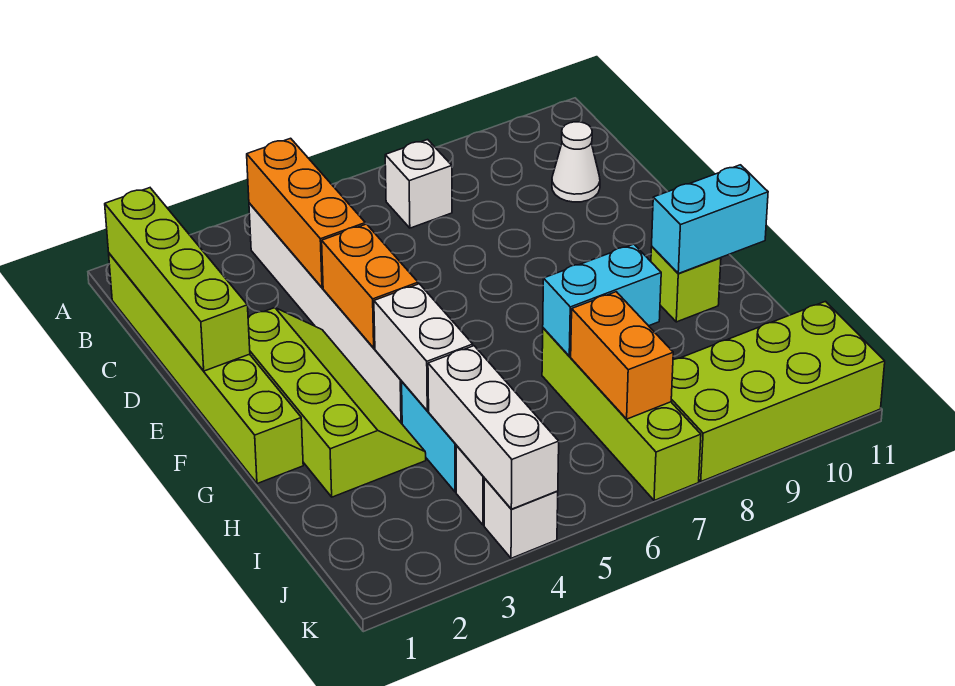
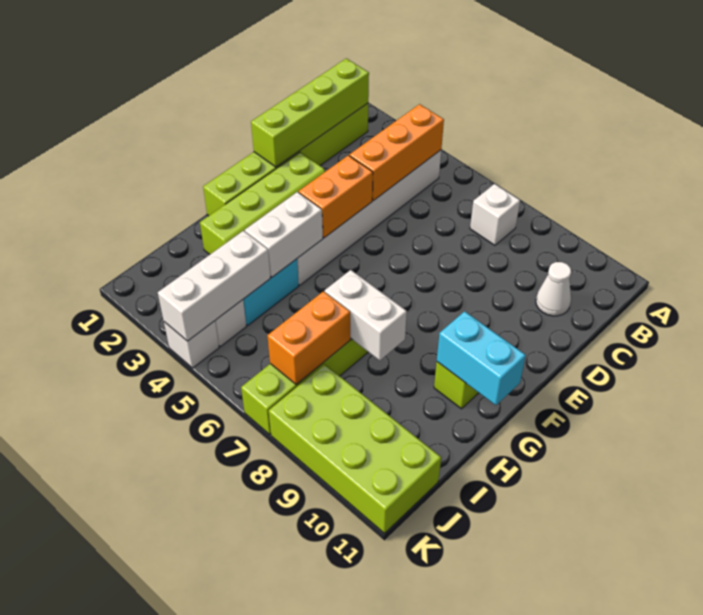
cyan brick H7:H8 level 2 -> white brick H7:H8 level 2

